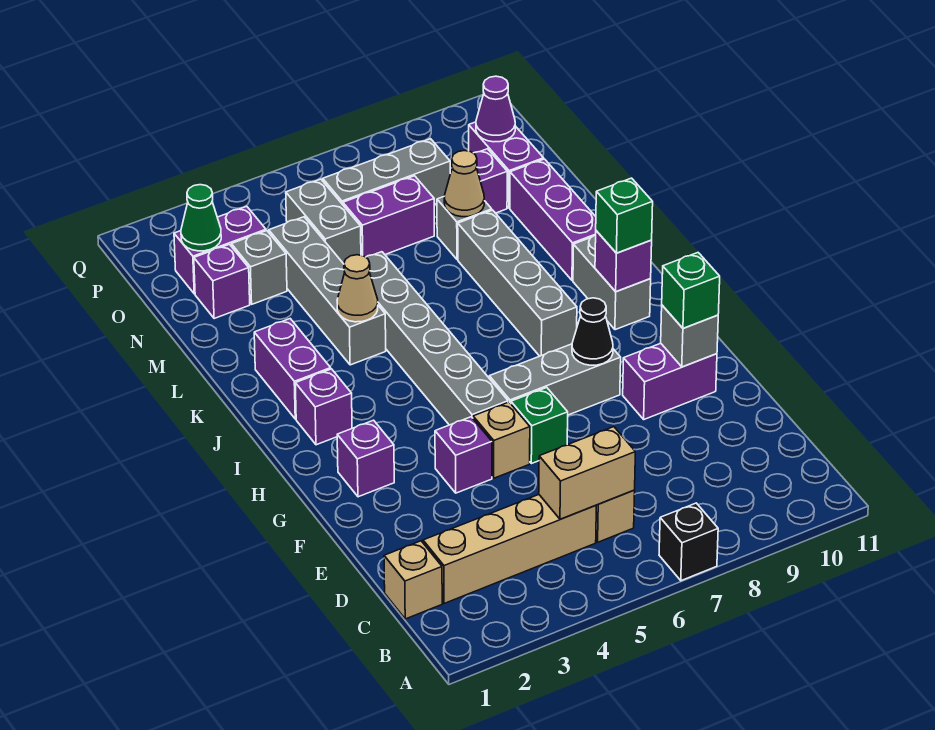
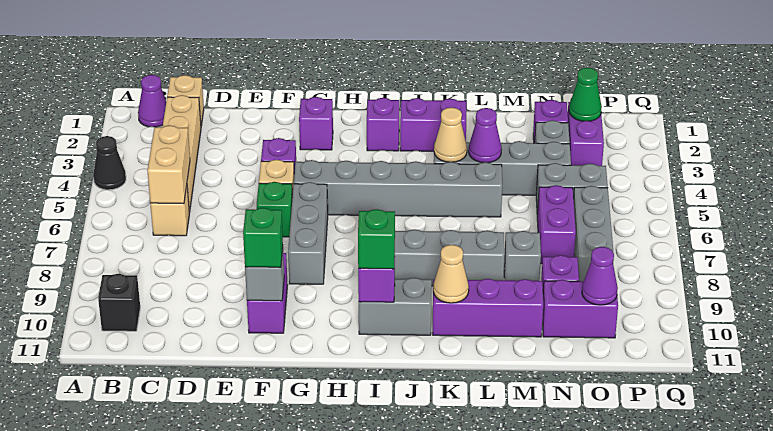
black brick A7 level 1 -> black brick B10 level 1
none -> purple cone B1 level 1
black cone G8 level 2 -> black cone A4 level 1
none -> purple cone L4 level 2
tan cone M8 level 2 -> tan cone K10 level 2

